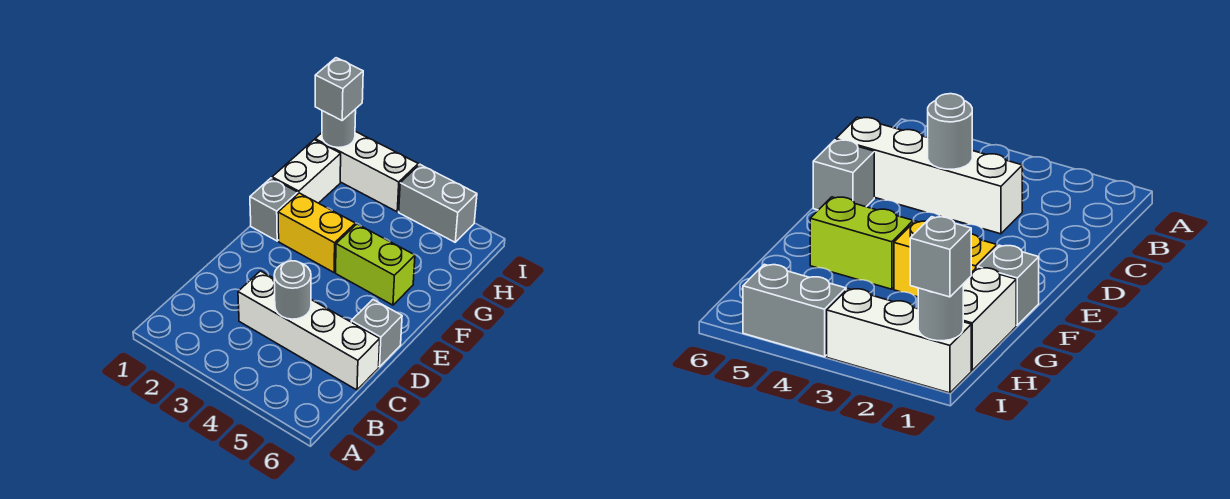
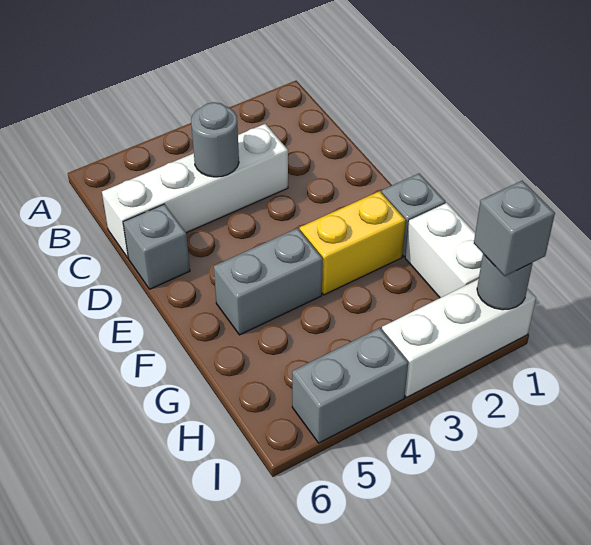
lime brick F4:F5 level 1 -> grey brick F4:F5 level 1

